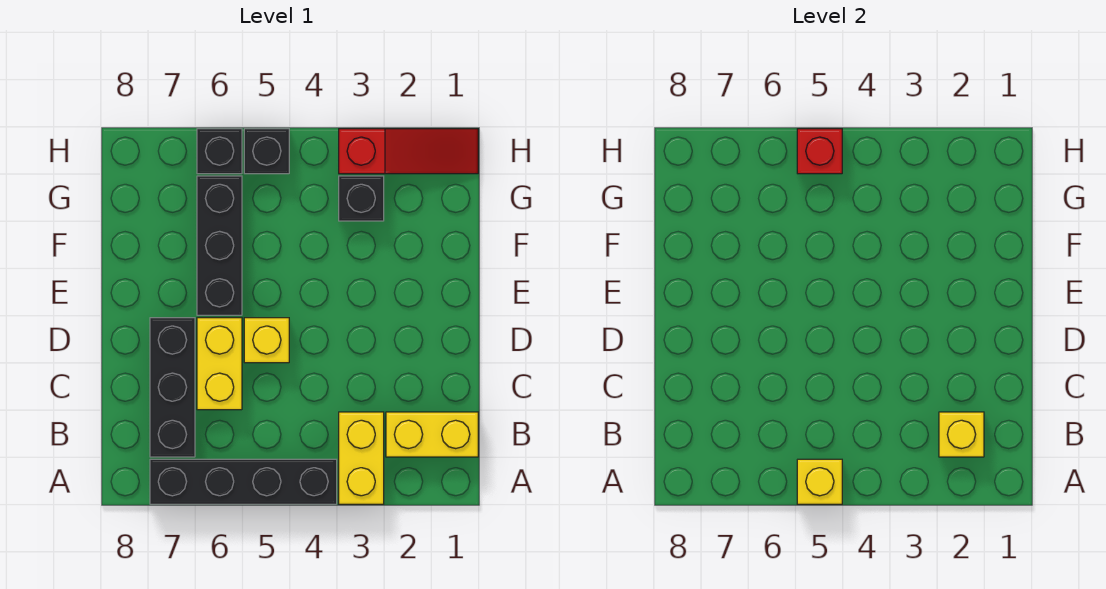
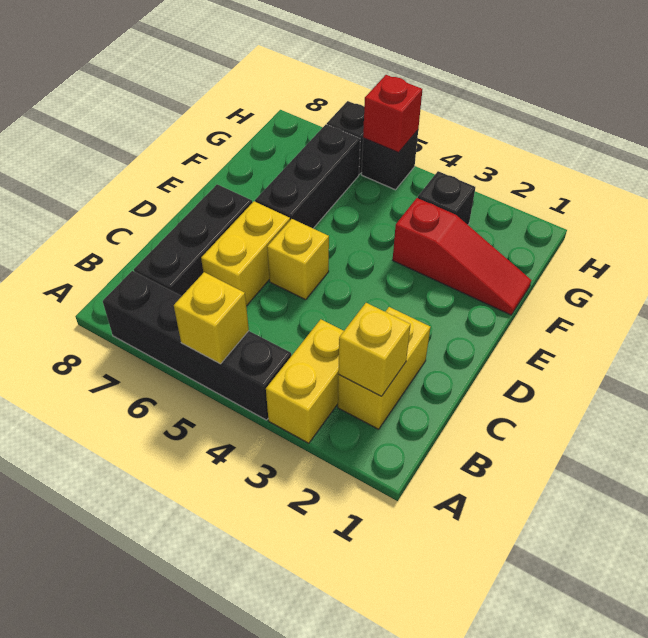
yellow brick B1:B2 level 1 -> yellow brick B2:C2 level 1
red slope H1:H3 level 1 top 3 -> red slope F1:F3 level 1 top 3

